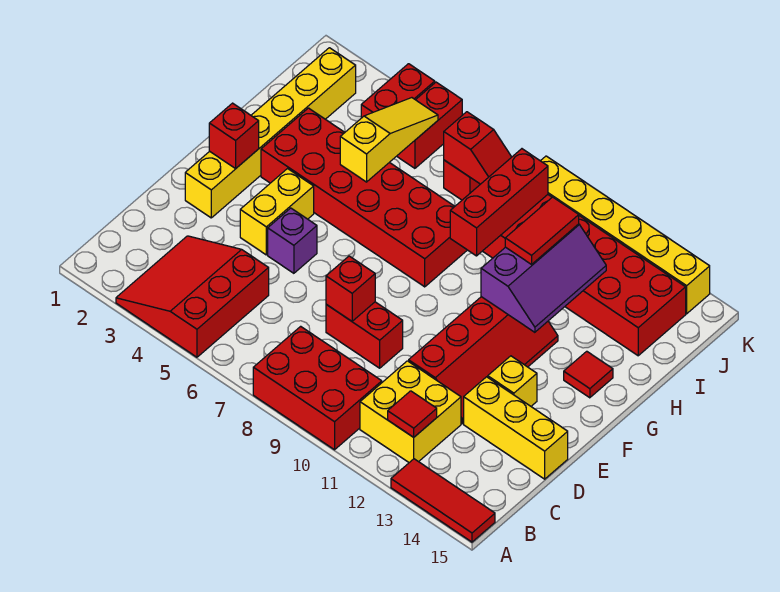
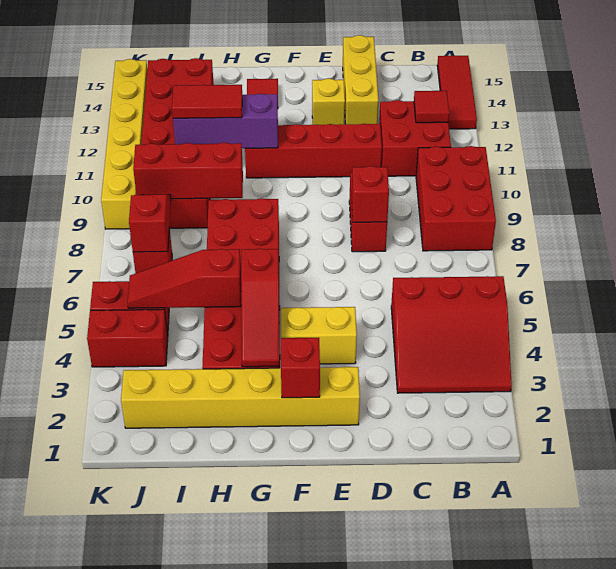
yellow brick B11:C12 level 1 -> red brick B11:C12 level 1
purple brick E5 level 1 -> none
none -> red slope G3:G5 level 2 top 5
yellow slope H5:J5 level 2 top H -> red slope H5:J5 level 2 top H

